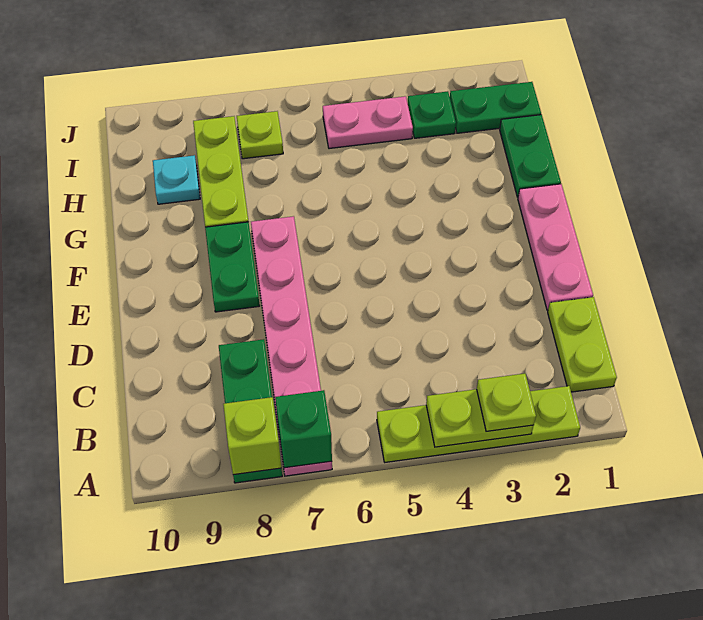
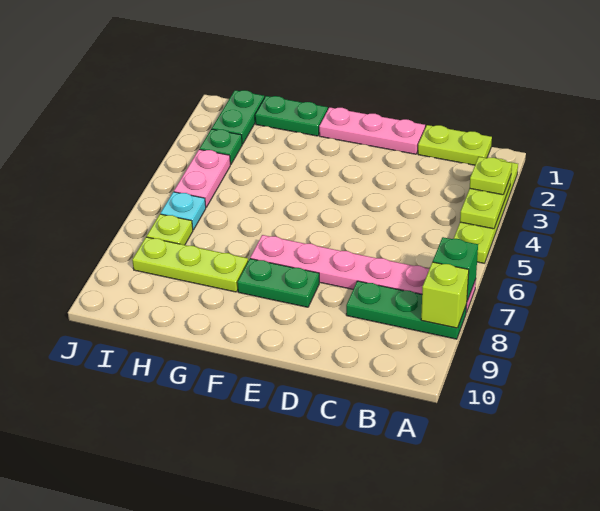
cyan plate H9 level 1 -> cyan plate I6 level 1

